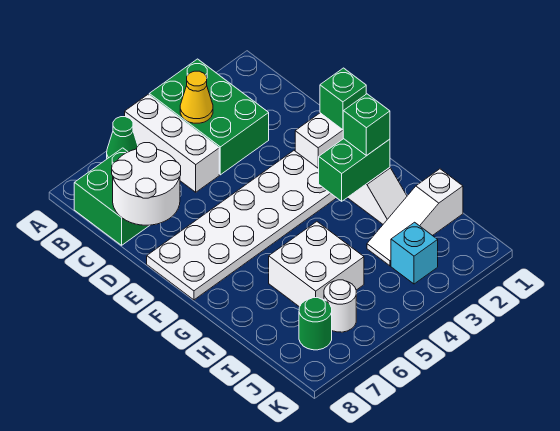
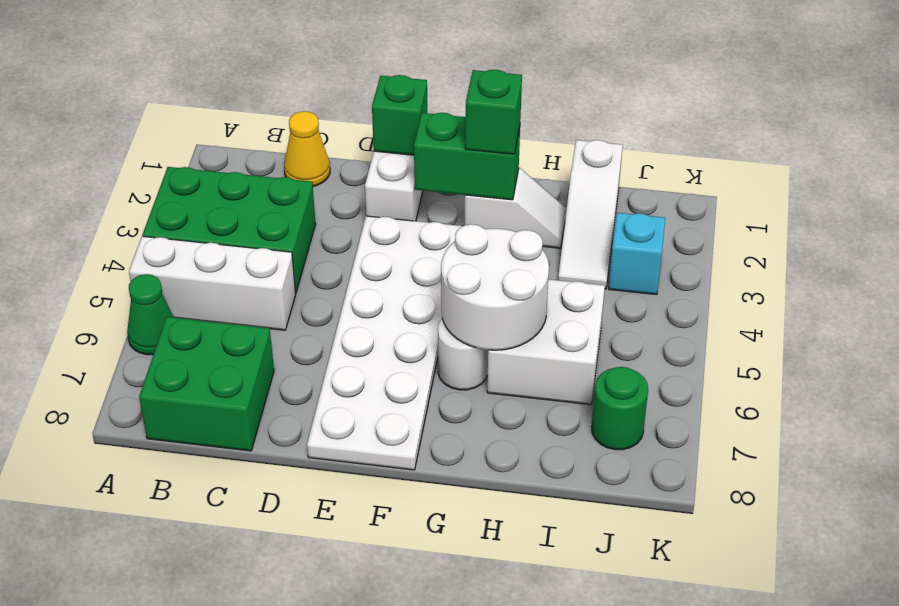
yellow cone B4 level 2 -> yellow cone C1 level 1
white round brick C7:D8 level 2 -> white round brick G5:H6 level 2
green brick G2:G3 level 2 -> green brick F2:G2 level 2
white round brick J6 level 1 -> white round brick G6 level 1

